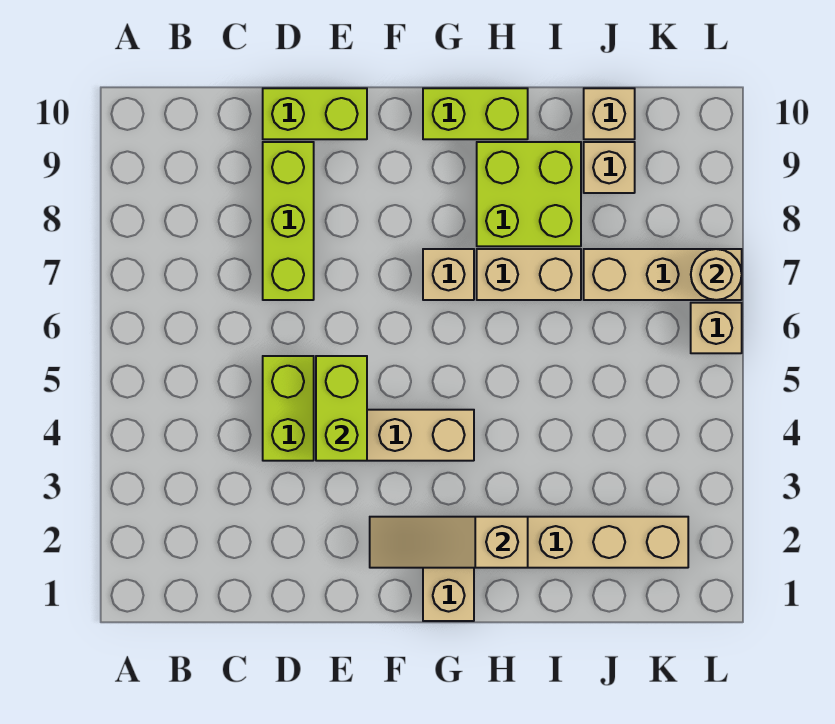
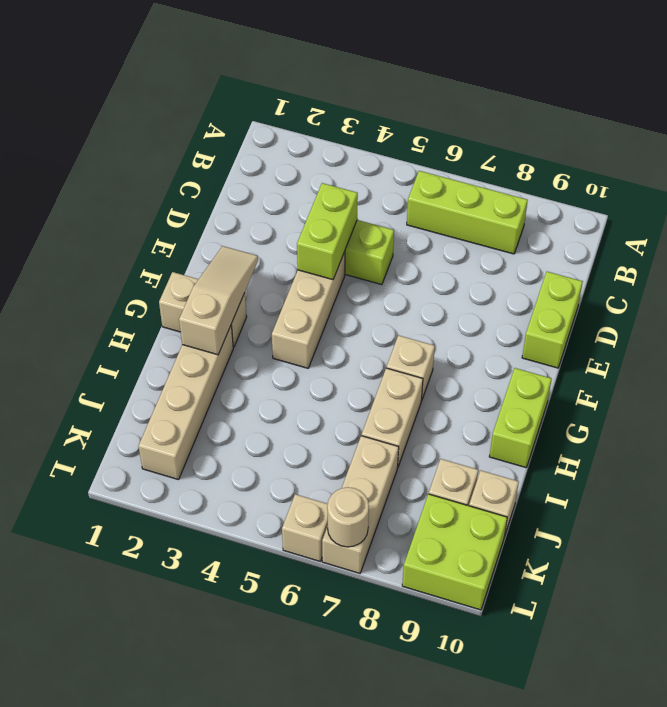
lime brick D7:D9 level 1 -> lime brick B6:B8 level 1
lime brick E4:E5 level 2 -> lime brick D4:E4 level 2
lime brick H8:I9 level 1 -> lime brick K9:L10 level 1

